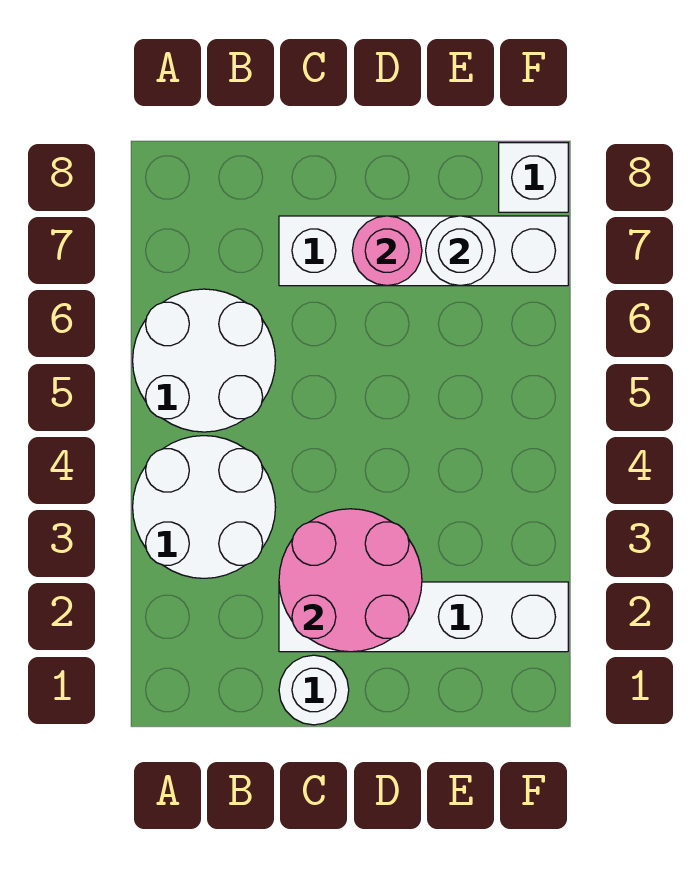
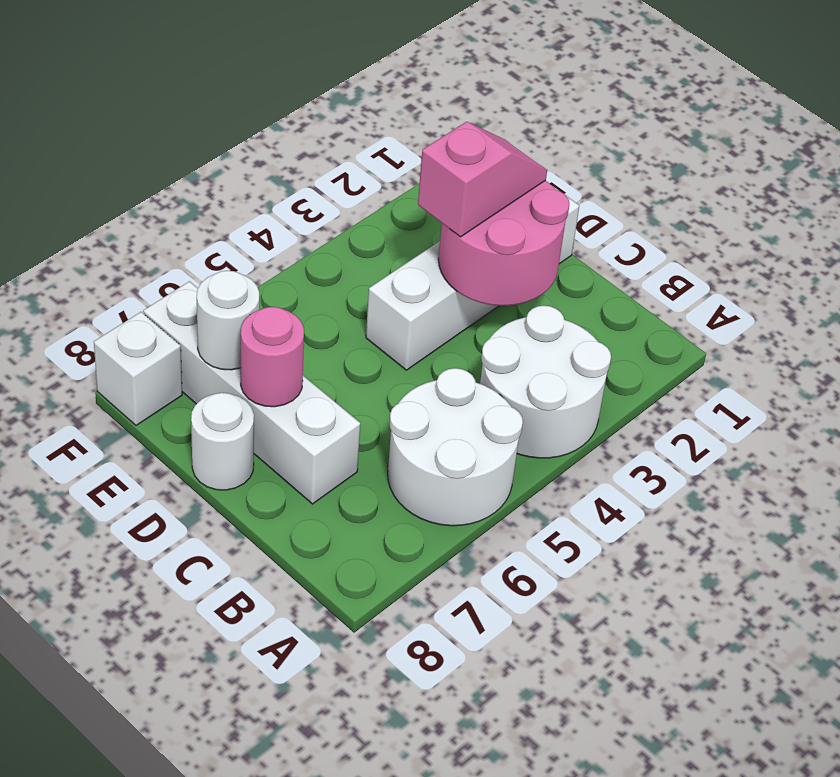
white round brick C1 level 1 -> white round brick D8 level 1
white brick C2:F2 level 1 -> white brick D1:D4 level 1
none -> pink slope D2:D3 level 3 top 3

